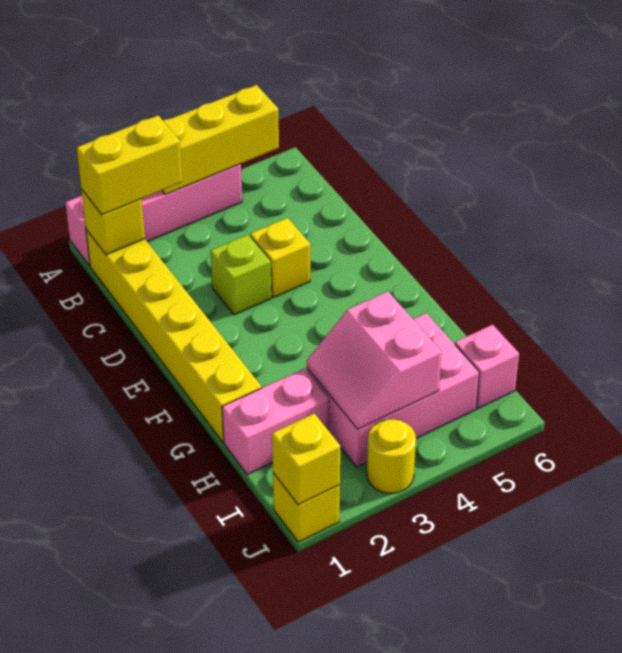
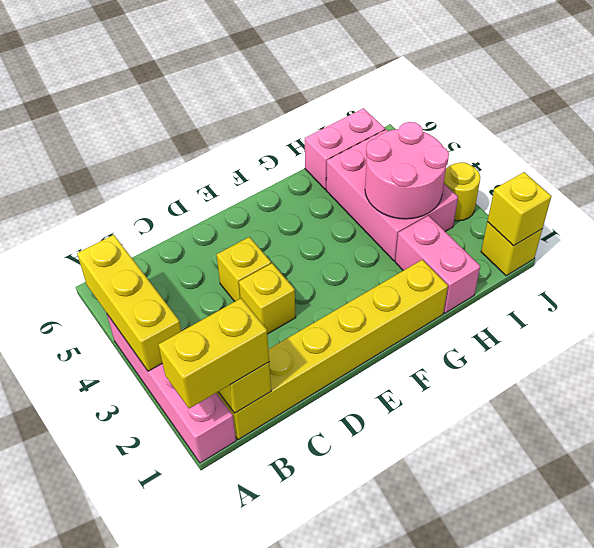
yellow brick B1:B2 level 3 -> yellow brick A1:B1 level 3
lime brick D3 level 1 -> yellow brick D3 level 1
pink slope H3:I4 level 2 top 4 -> pink round brick H3:I4 level 2
pink brick I6 level 1 -> pink brick H6:I6 level 1

